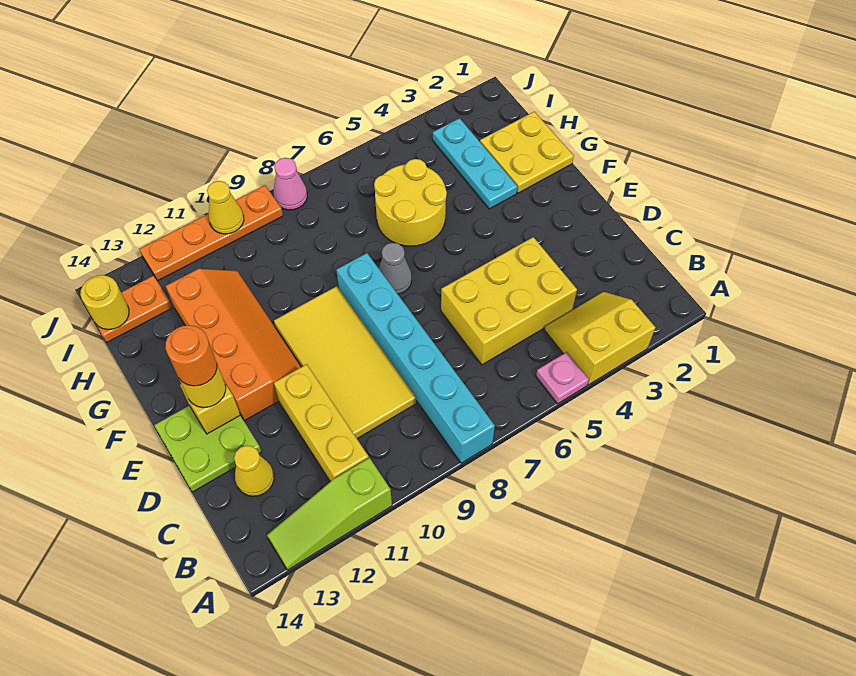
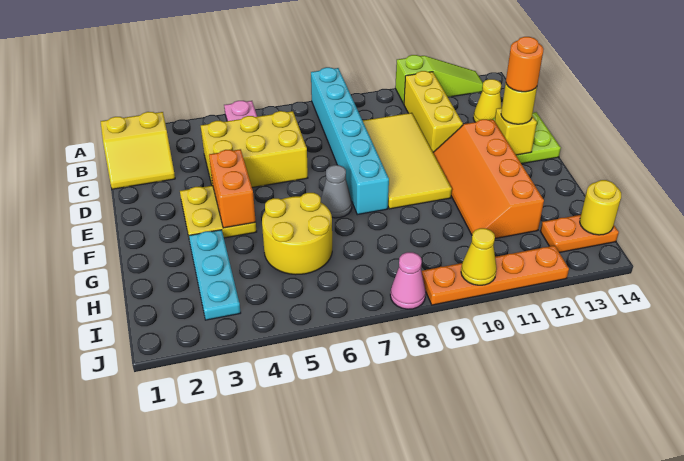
yellow slope A3:B4 level 1 top A -> yellow slope B1:C2 level 1 top B
none -> orange brick E4:F4 level 2
yellow plate G1:H2 level 1 -> yellow plate E3:F4 level 1

